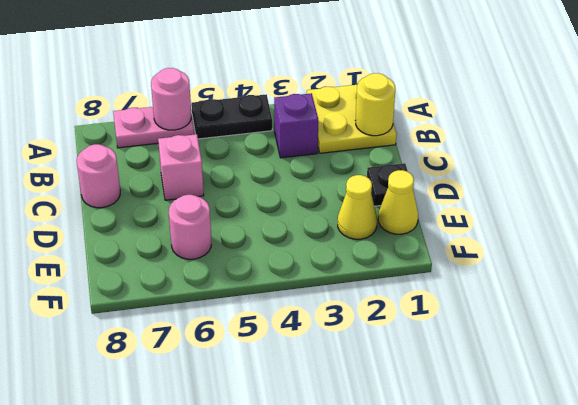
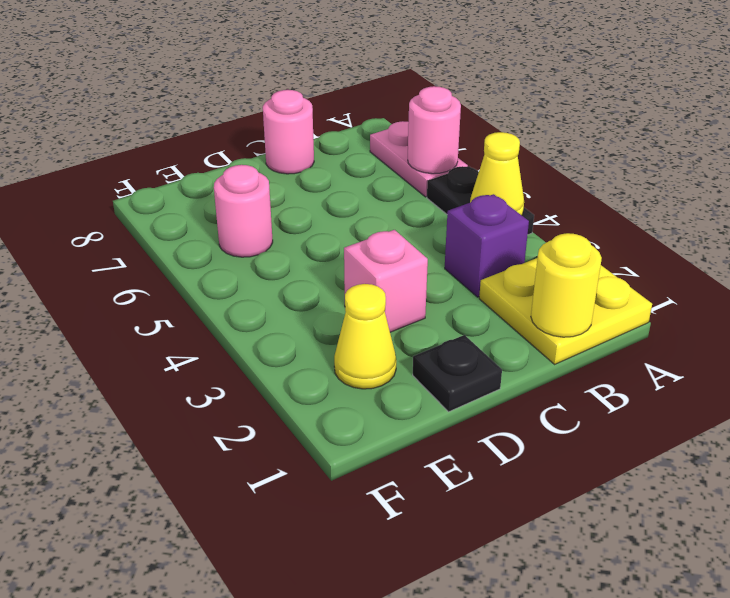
pink brick C6 level 1 -> pink brick D3 level 1
yellow cone E1 level 1 -> yellow cone A4 level 2

